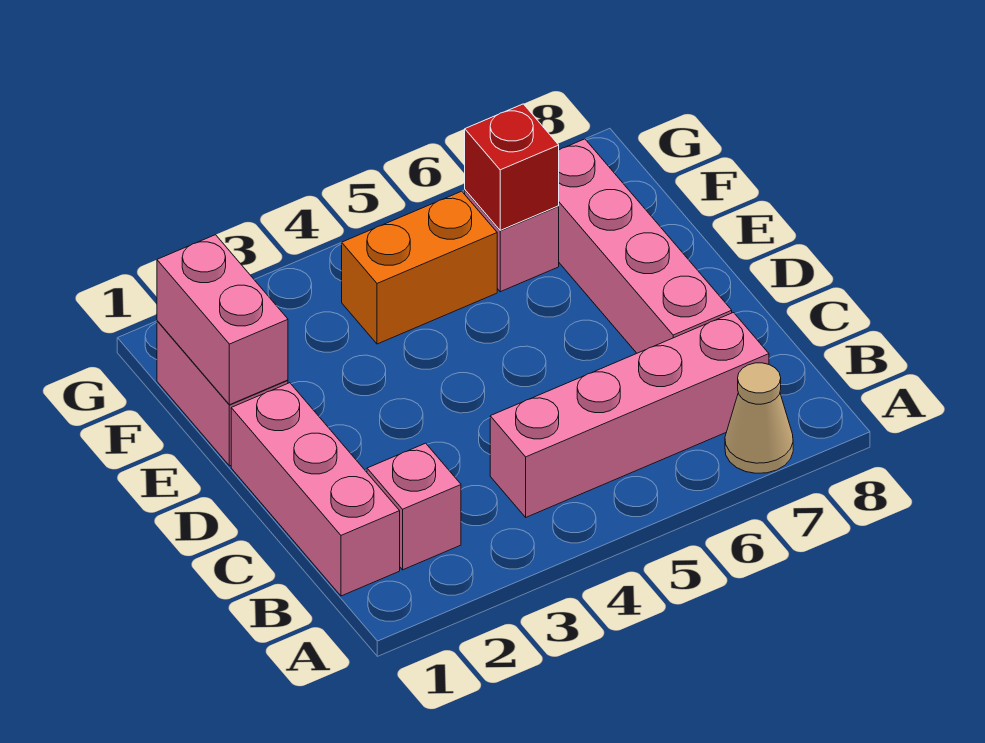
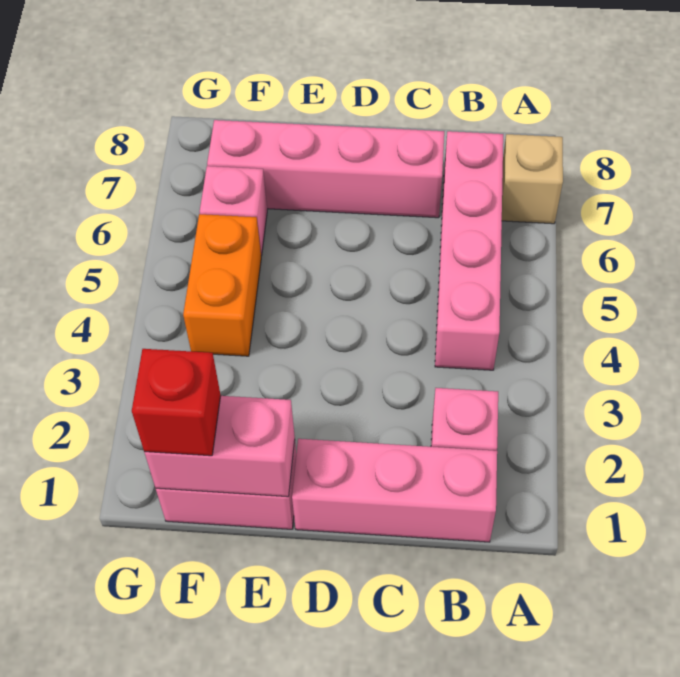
tan cone A7 level 1 -> tan brick A7 level 1
red brick F6 level 2 -> red brick F1 level 3

